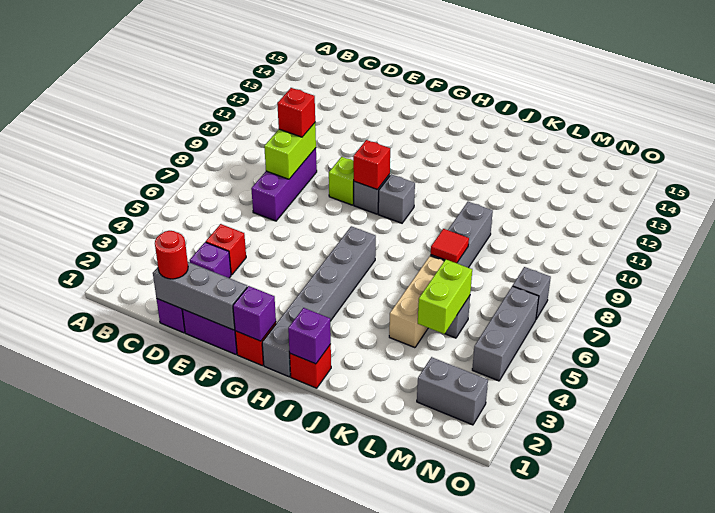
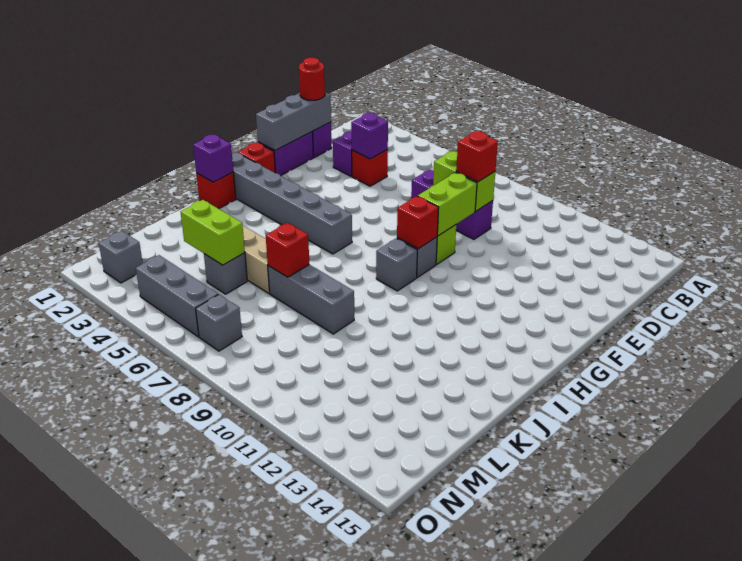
none -> lime brick E9:F9 level 2
purple brick G1 level 2 -> purple brick D4 level 2
red tile K7 level 2 -> red brick K7 level 2
grey brick M2:N2 level 1 -> grey brick N2 level 1

